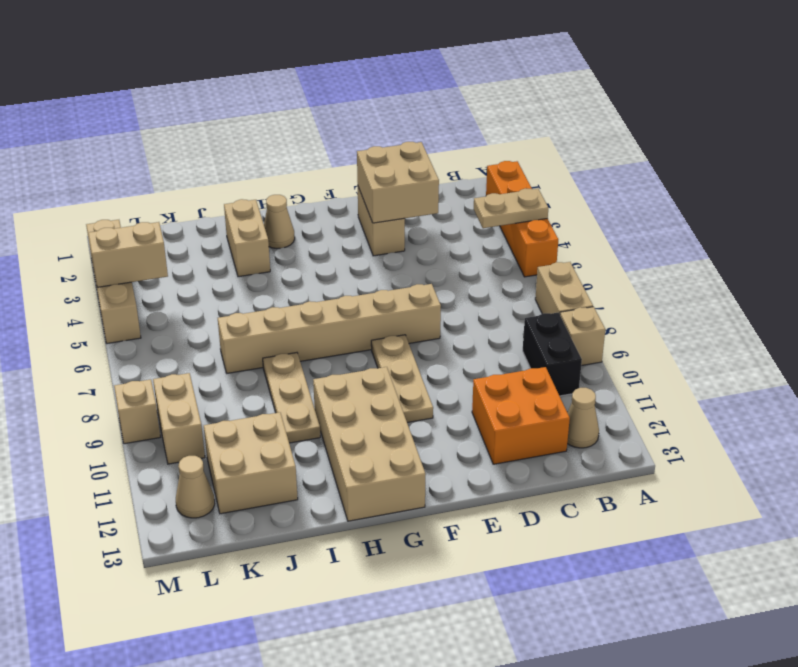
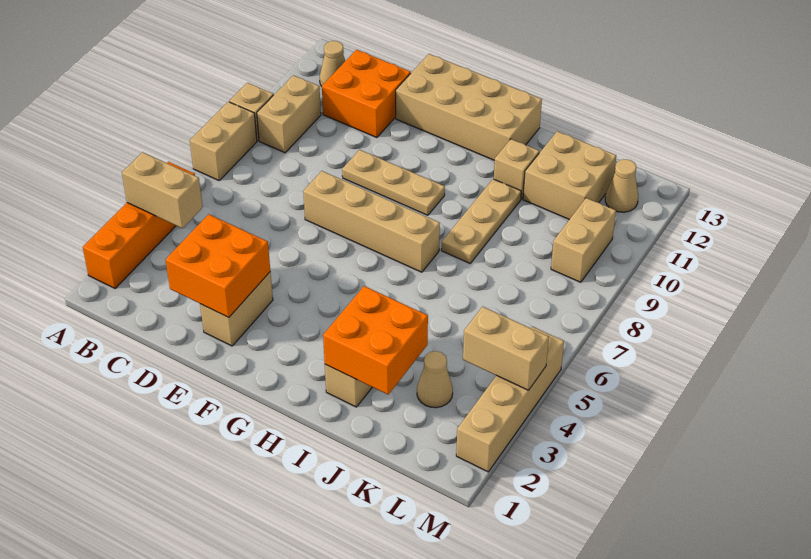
tan plate A4:B4 level 2 -> tan brick A4:B4 level 2
black brick B9:B10 level 1 -> tan brick B9:B10 level 1
tan brick D2:E3 level 2 -> orange brick D2:E3 level 2
tan brick E7:J7 level 1 -> tan brick E7:H7 level 1
tan plate F8:F10 level 1 -> tan plate E9:G9 level 1
tan brick G10:H13 level 1 -> tan brick E12:H13 level 1
tan cone H2 level 1 -> tan cone K3 level 1
none -> orange brick I2:J3 level 2
tan brick M9 level 1 -> tan brick I11 level 1

